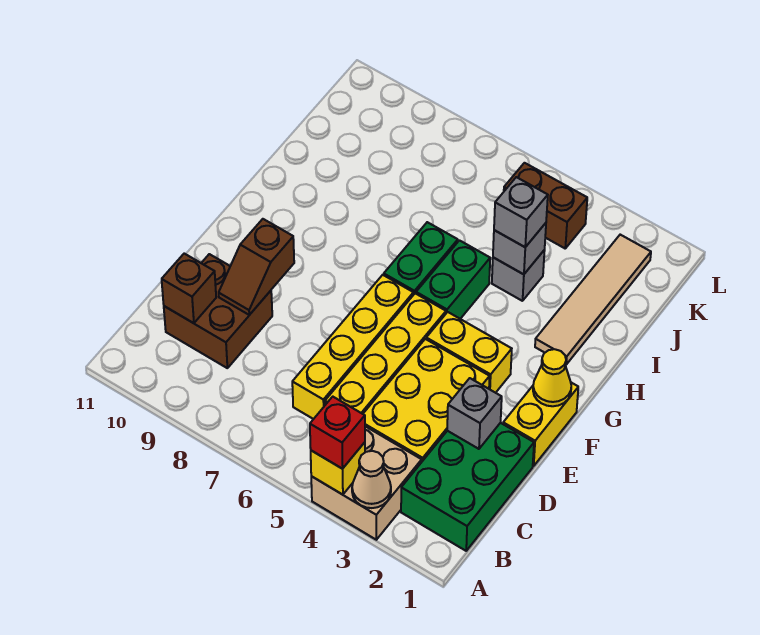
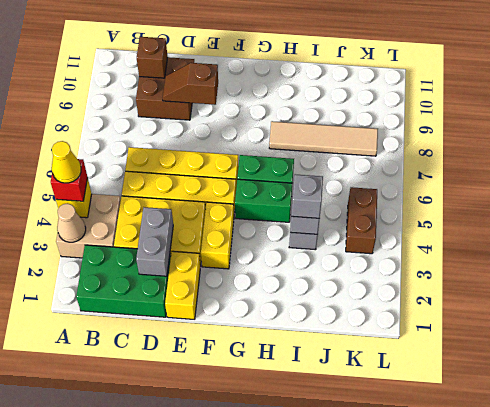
grey brick D2 level 2 -> grey brick D2:D3 level 2
yellow brick E1:F1 level 1 -> yellow brick E1:E2 level 1
yellow cone F1 level 2 -> yellow cone A4 level 4
tan tile H2:K2 level 1 -> tan tile H8:K8 level 1

